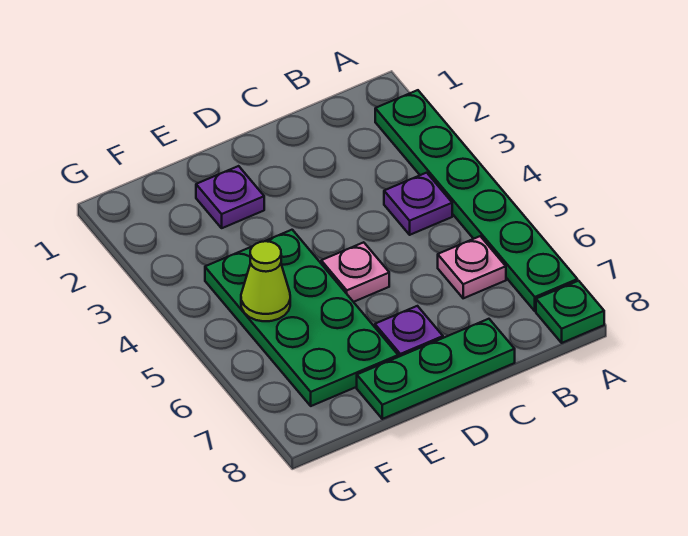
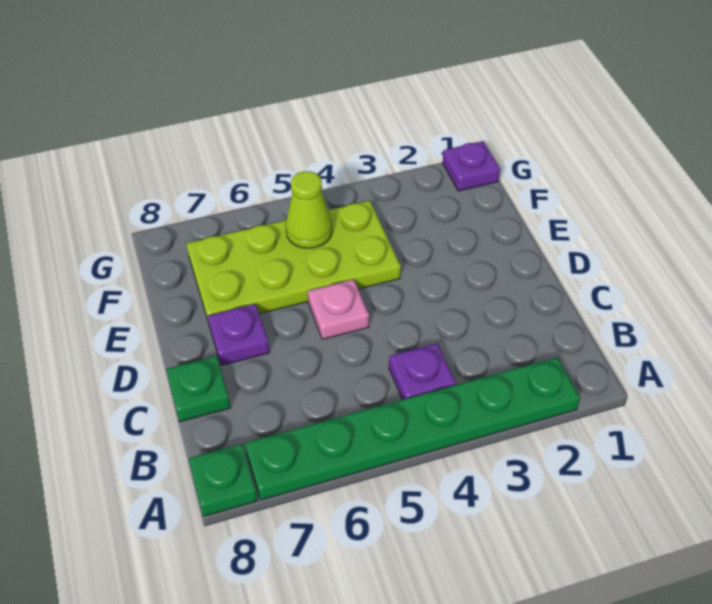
pink plate B6 level 1 -> none
green plate C8:E8 level 1 -> green plate C8 level 1
purple plate E2 level 1 -> purple plate G1 level 1
green plate E4:F7 level 1 -> lime plate E4:F7 level 1

